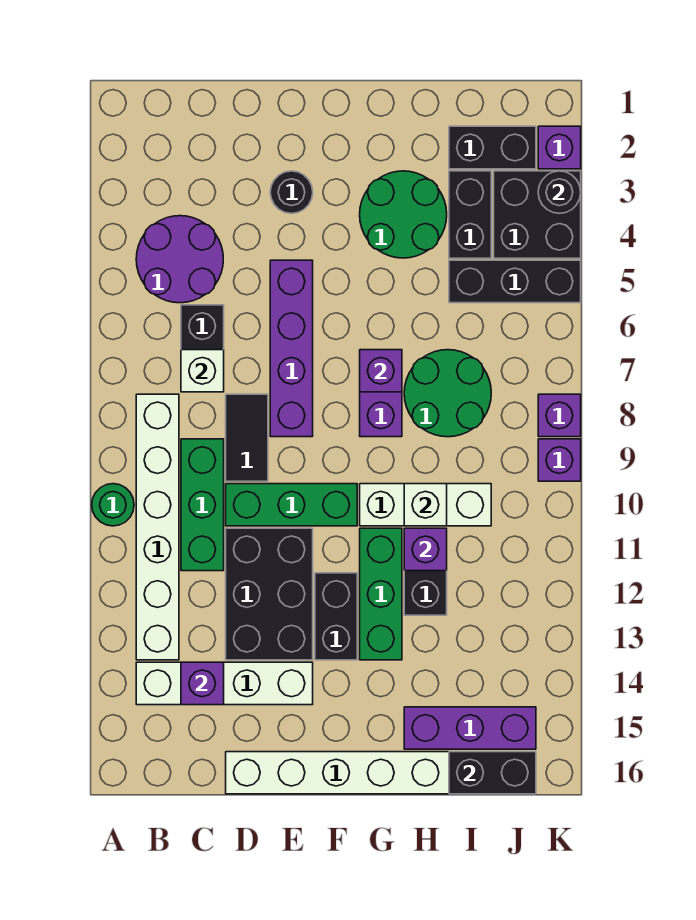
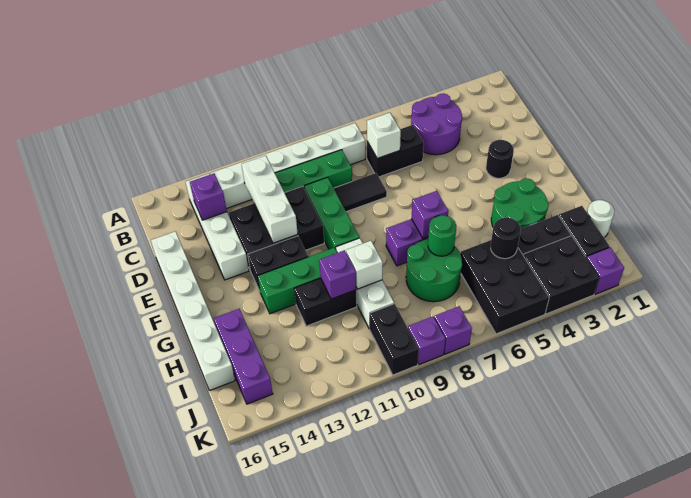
green round brick A10 level 1 -> green round brick H7 level 2
none -> white brick C12:E12 level 2
purple brick E5:E8 level 1 -> none
none -> white round brick I1 level 1
black brick I5:K5 level 1 -> black brick I5:K6 level 1
black brick I16:J16 level 2 -> black brick J10:K10 level 1
black round brick K3 level 2 -> black round brick I5 level 2

